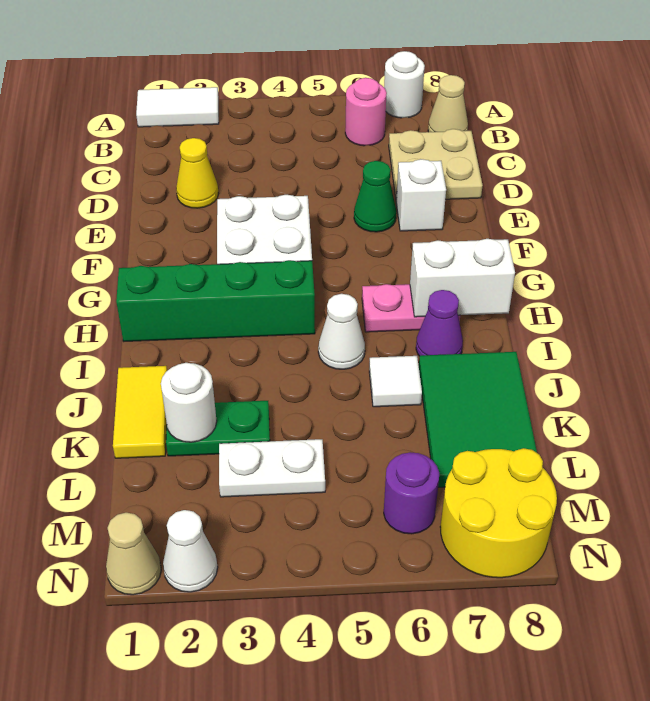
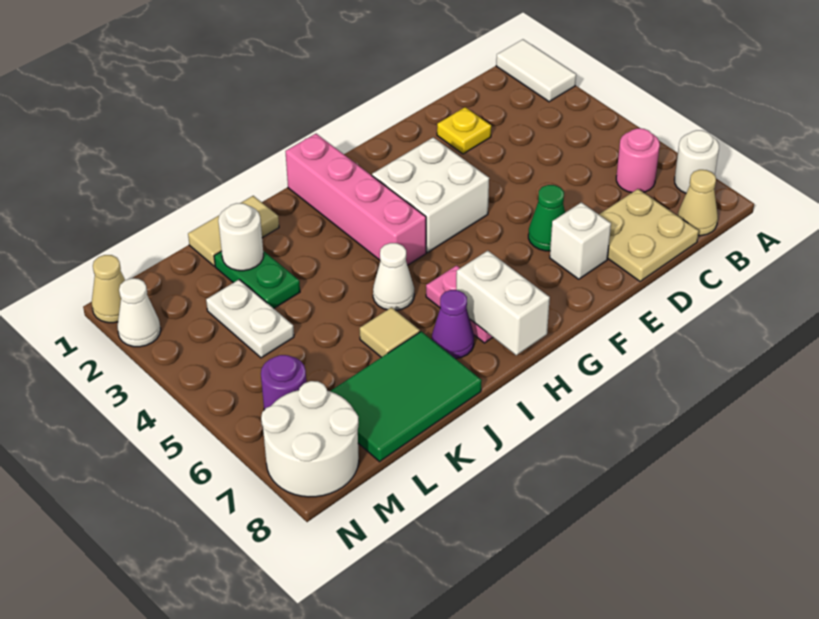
yellow cone D2 level 1 -> yellow plate D2 level 1
green brick H1:H4 level 1 -> pink brick H1:H4 level 1
yellow tile J1:K1 level 1 -> tan tile J1:K1 level 1
white tile J6 level 1 -> tan tile J6 level 1
yellow round brick M7:N8 level 1 -> white round brick M7:N8 level 1

